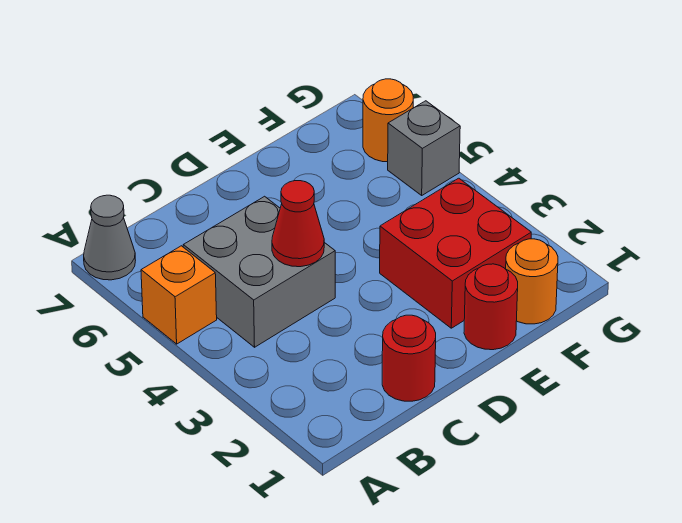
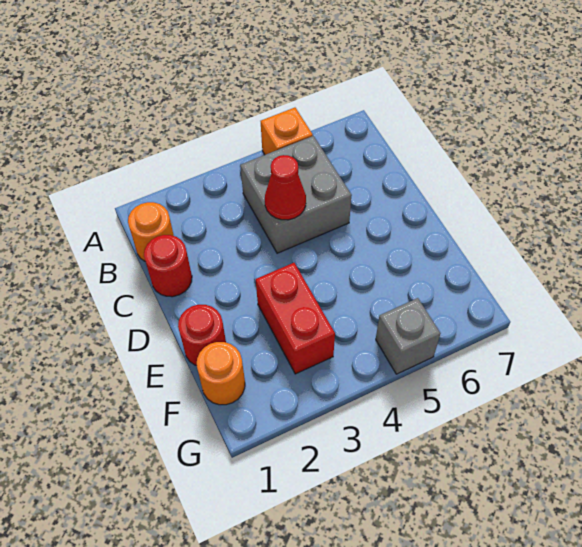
grey cone A7 level 1 -> none
red brick E2:F3 level 1 -> red brick E3:F3 level 1
orange round brick G6 level 1 -> orange round brick B1 level 1

